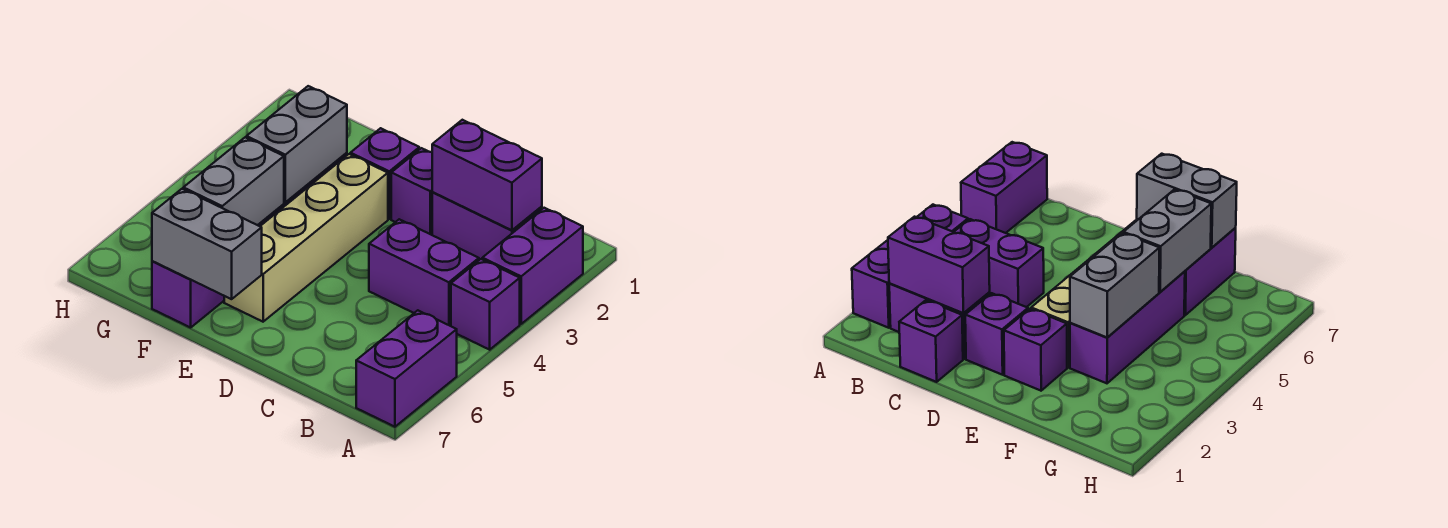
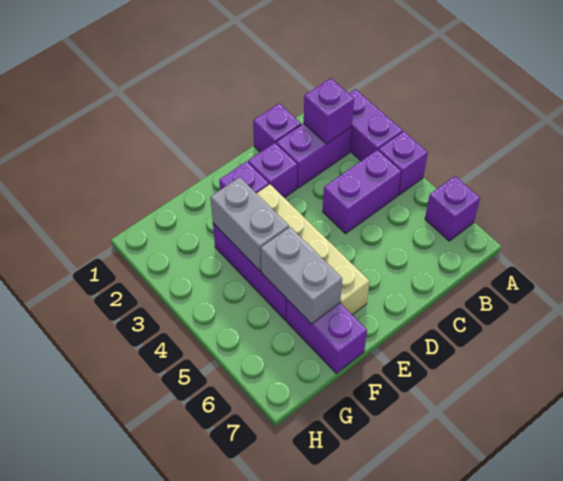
purple brick A6:A7 level 1 -> purple brick A6 level 1
purple brick B2:C2 level 2 -> purple brick B2 level 2
grey brick E7:F7 level 2 -> none

